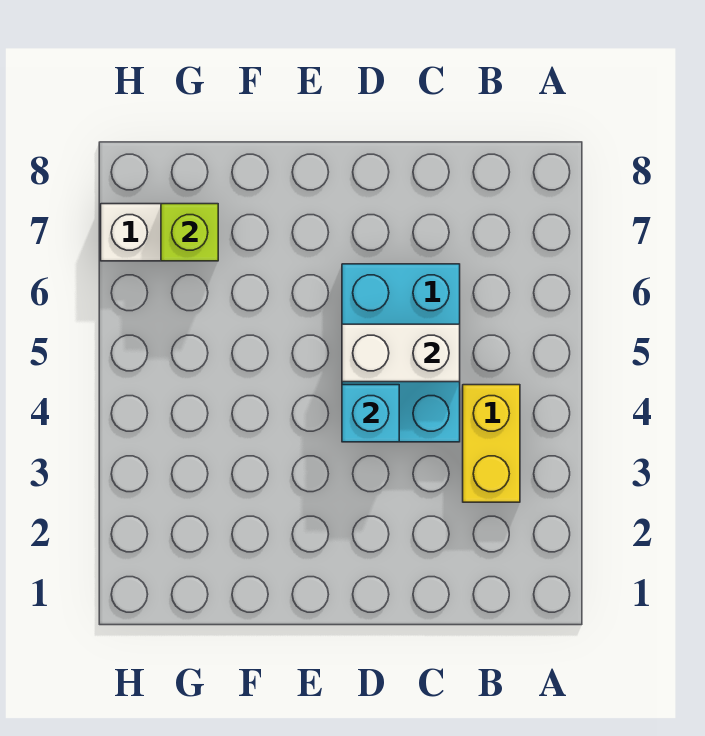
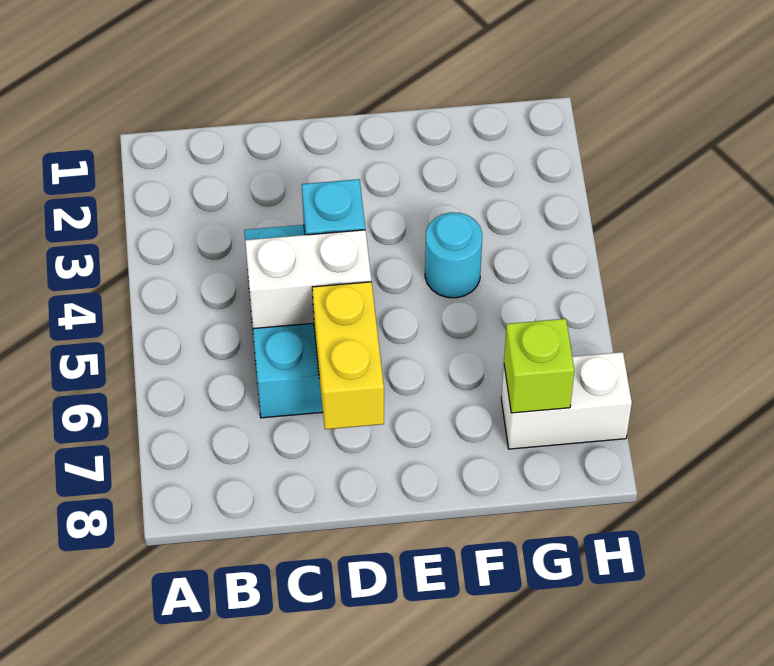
yellow brick B3:B4 level 1 -> yellow brick D6:D7 level 2
none -> cyan round brick F4 level 1

